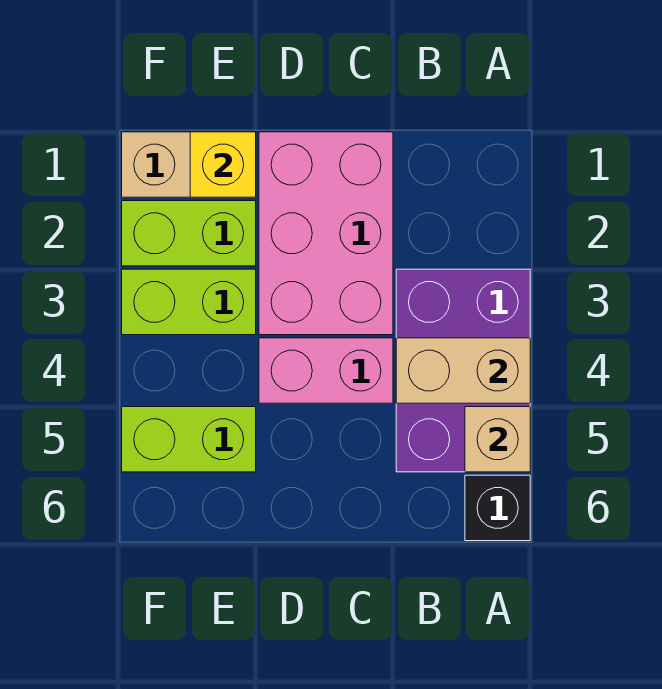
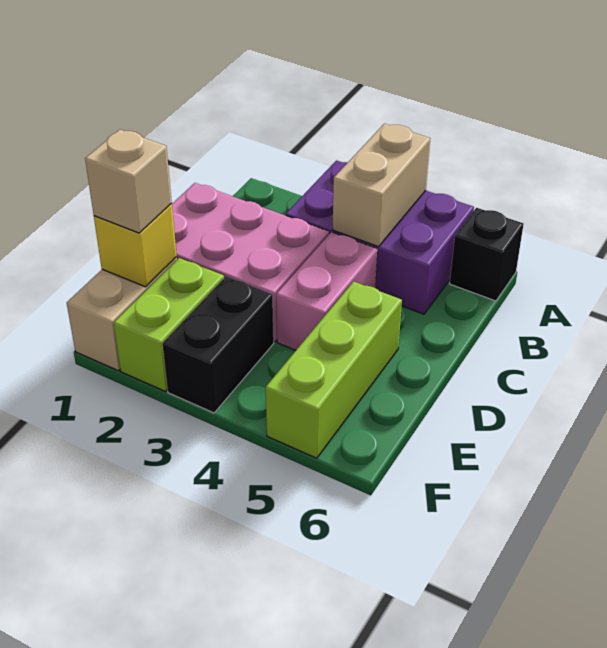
tan brick A5 level 2 -> tan brick E1 level 3
lime brick E3:F3 level 1 -> black brick E3:F3 level 1
lime brick E5:F5 level 1 -> lime brick D5:F5 level 1

